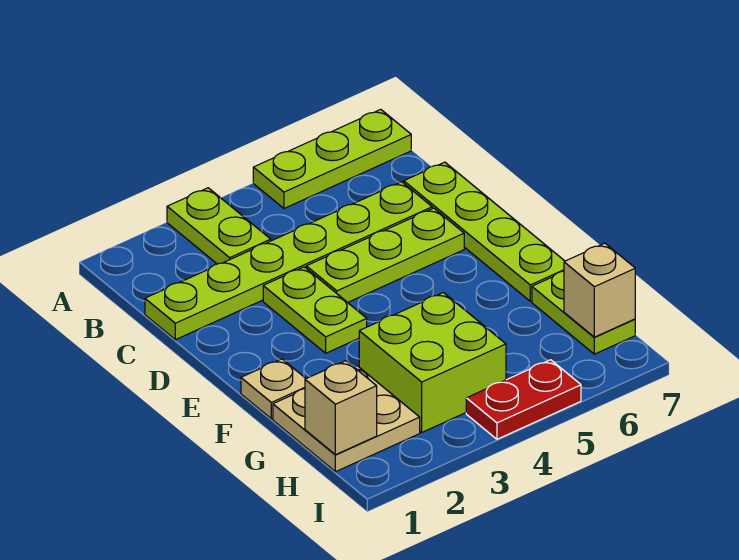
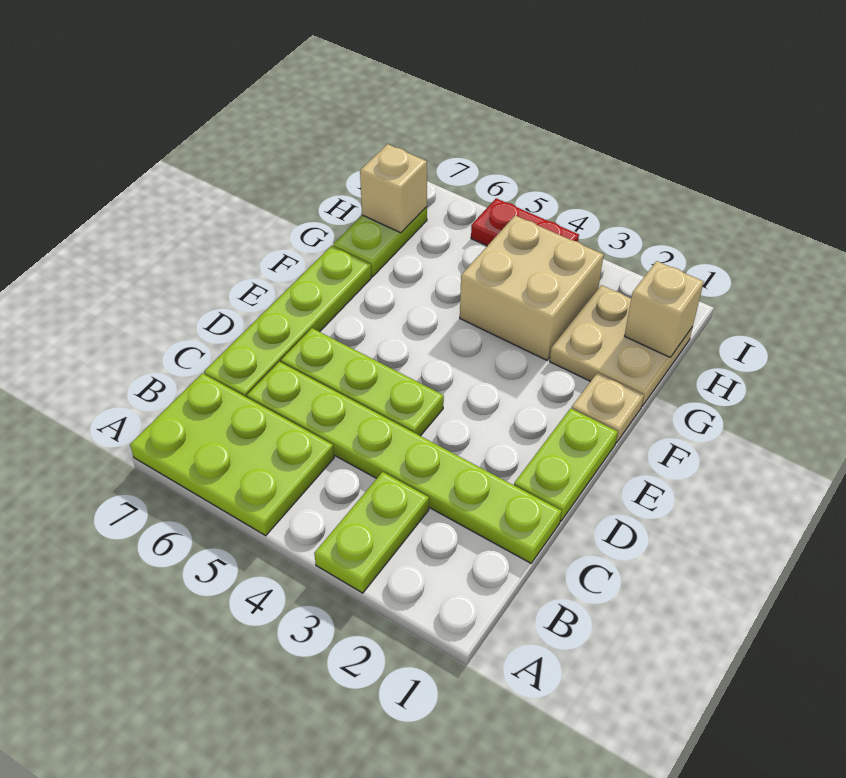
lime plate A5:A7 level 1 -> lime plate A5:B7 level 1
lime plate D3:E3 level 1 -> lime plate D1:E1 level 1
lime brick G3:H4 level 1 -> tan brick G3:H4 level 1

